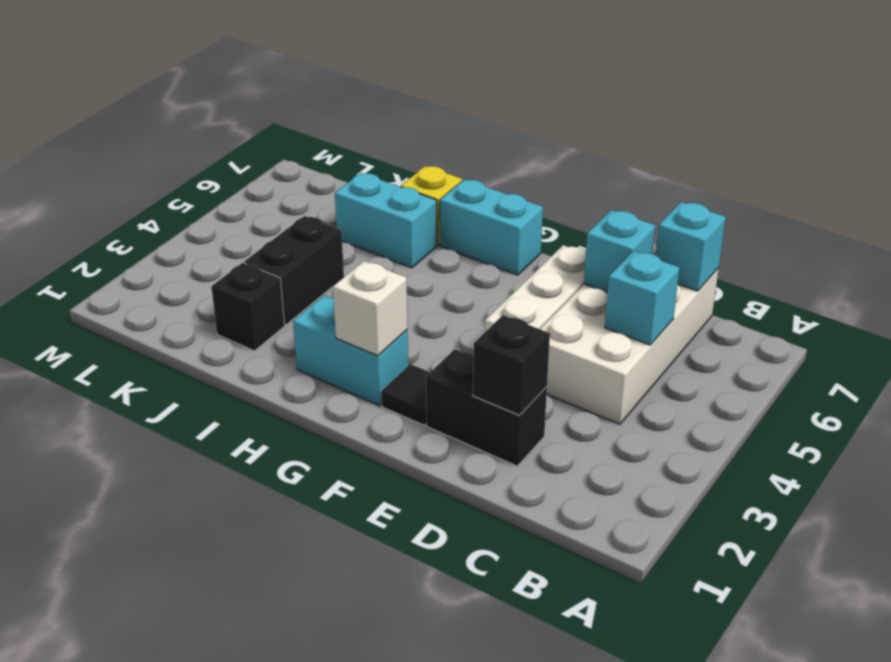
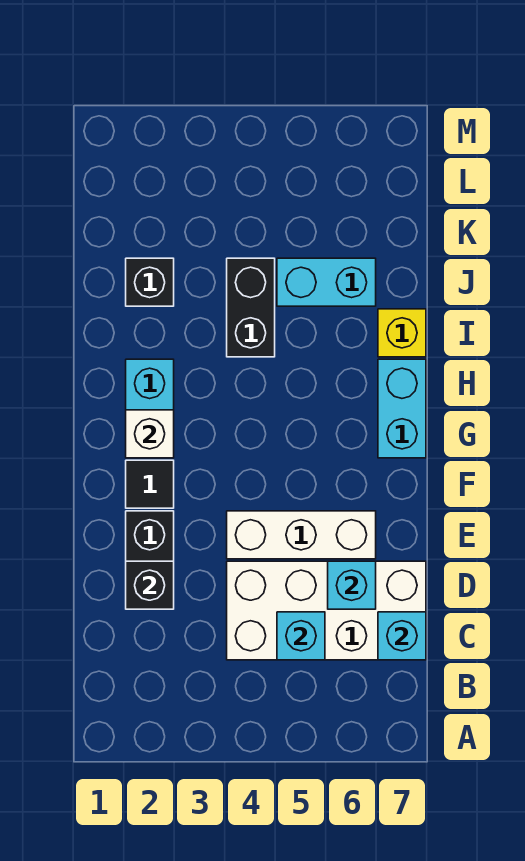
cyan brick I6:J6 level 1 -> cyan brick J5:J6 level 1
black brick J3:J4 level 1 -> black brick I4:J4 level 1

